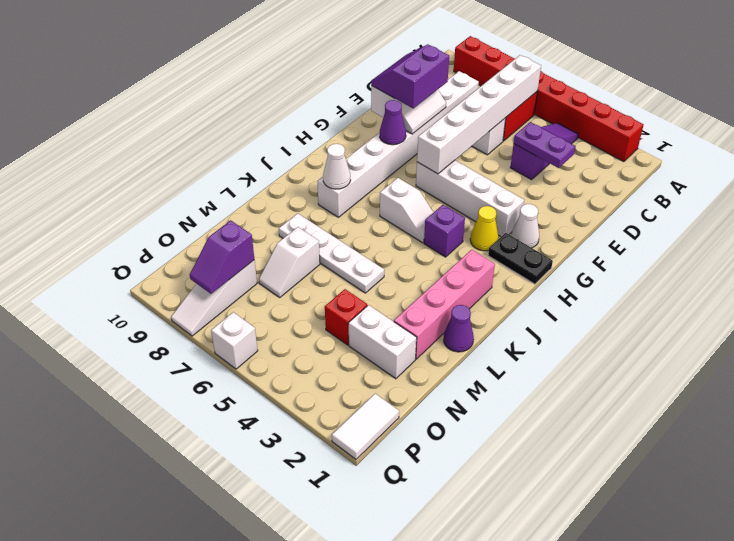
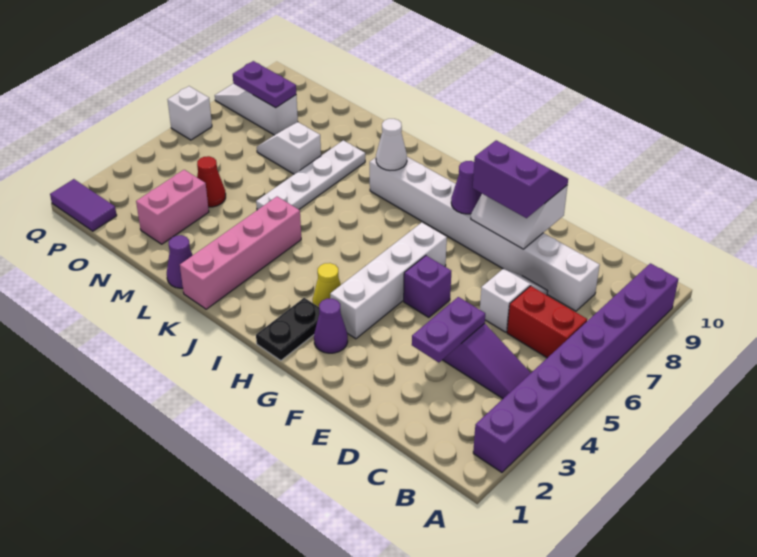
red brick A2:A9 level 1 -> purple brick A2:A9 level 1
white brick B6:G6 level 2 -> none
white cone G2 level 1 -> purple cone G2 level 1
purple brick I4 level 1 -> purple brick F5 level 1
white slope I5:I6 level 1 top 6 -> none
pink brick J2:M2 level 1 -> pink brick K1:K4 level 1
white brick N2:N3 level 1 -> pink brick N2:N3 level 1
red brick N4 level 1 -> red cone N4 level 1
purple slope O8:P8 level 2 top O -> purple plate O8:P8 level 2
white tile P1:Q1 level 1 -> purple tile P1:Q1 level 1

